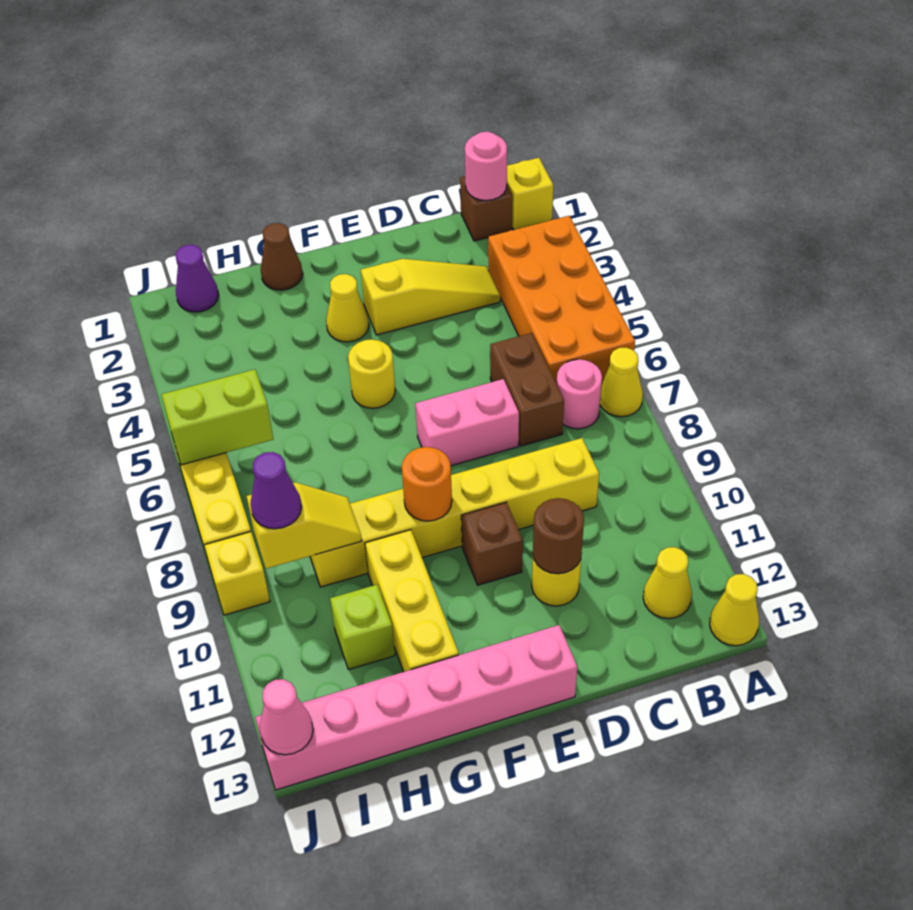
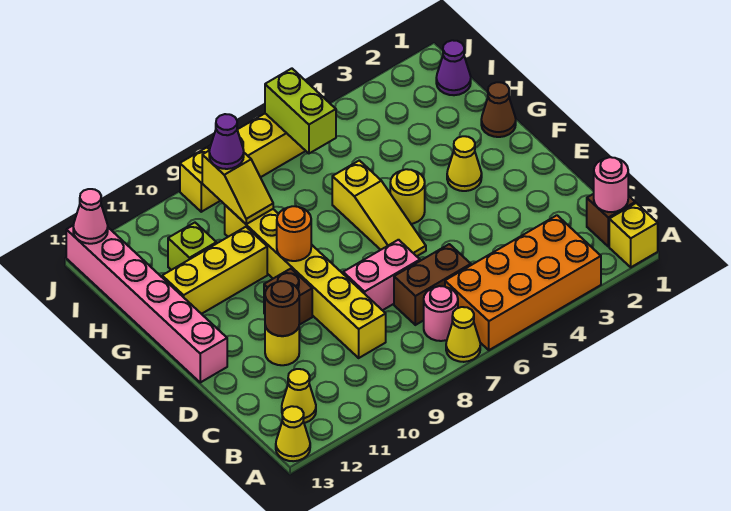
yellow slope C3:E3 level 1 top E -> yellow slope E6:G6 level 1 top G
pink brick D7:E7 level 1 -> pink brick D7:D8 level 1

